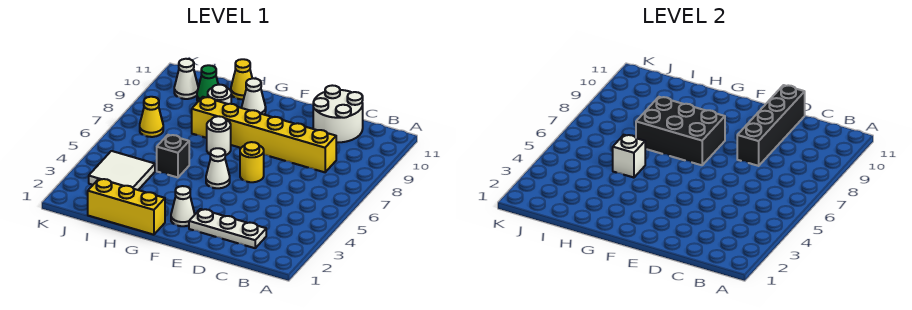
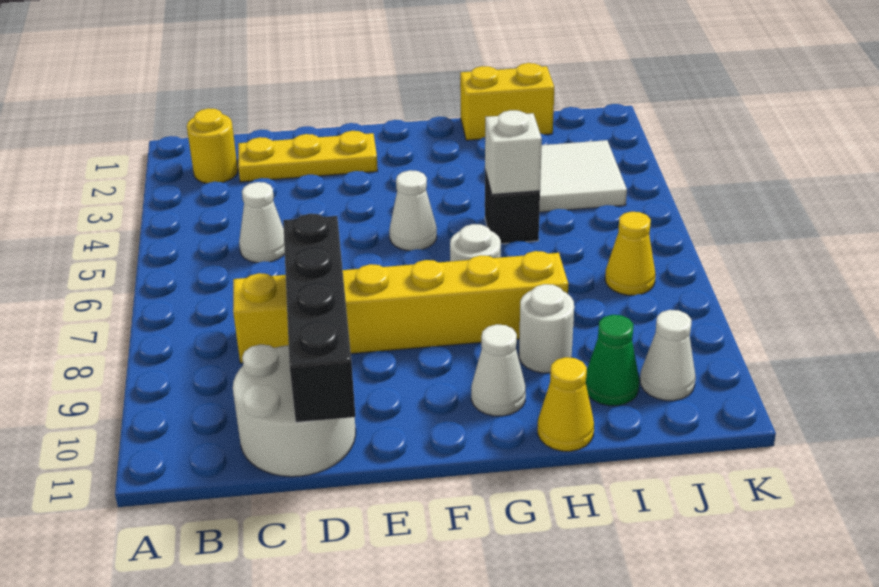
white plate C2:E2 level 1 -> yellow plate C2:E2 level 1
yellow round brick E6 level 1 -> yellow round brick B2 level 1
white cone F2 level 1 -> white cone C5 level 1
black brick F7:H8 level 2 -> none
yellow brick G1:I1 level 1 -> yellow brick H1:I1 level 1

